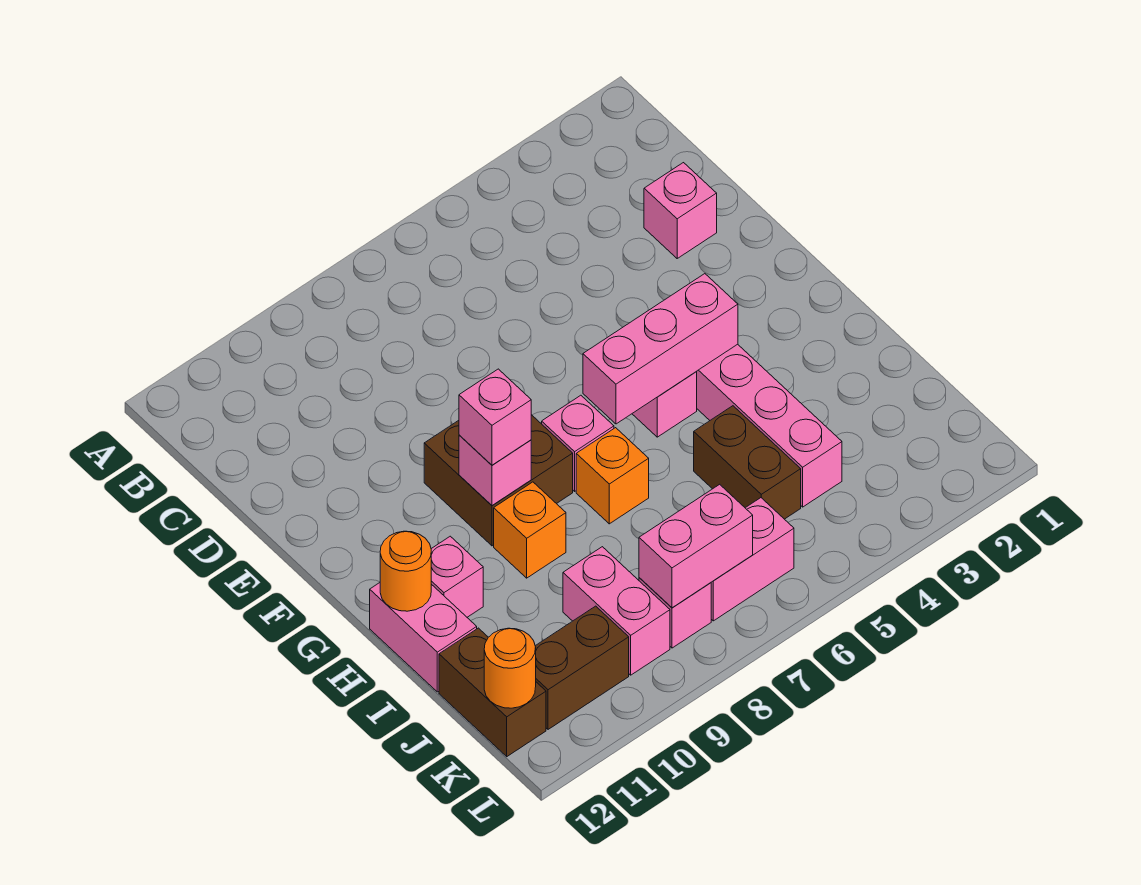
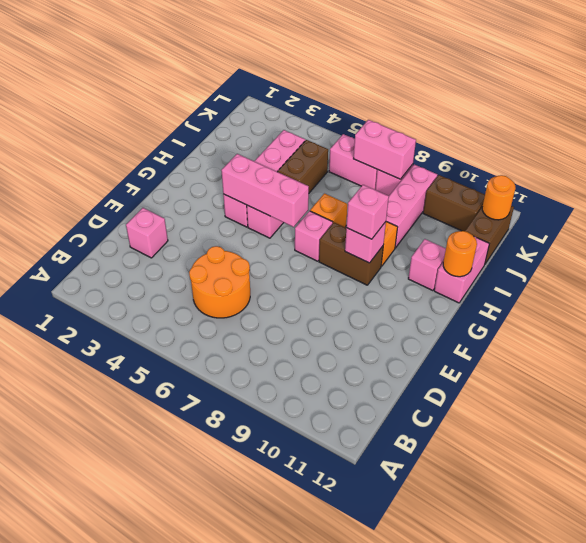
none -> orange round brick C5:D6 level 1
brown brick F8:G9 level 1 -> brown brick G8:G9 level 1
pink brick J9:K9 level 1 -> pink brick I9:K9 level 1

